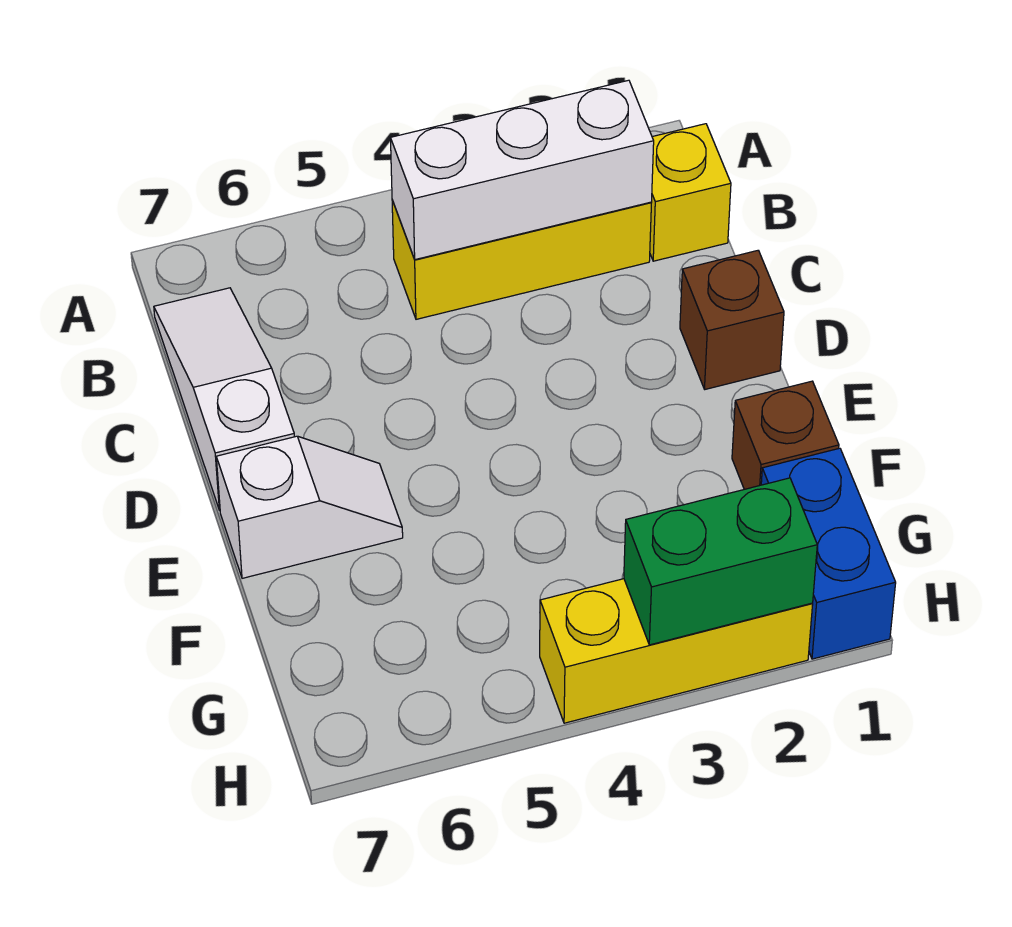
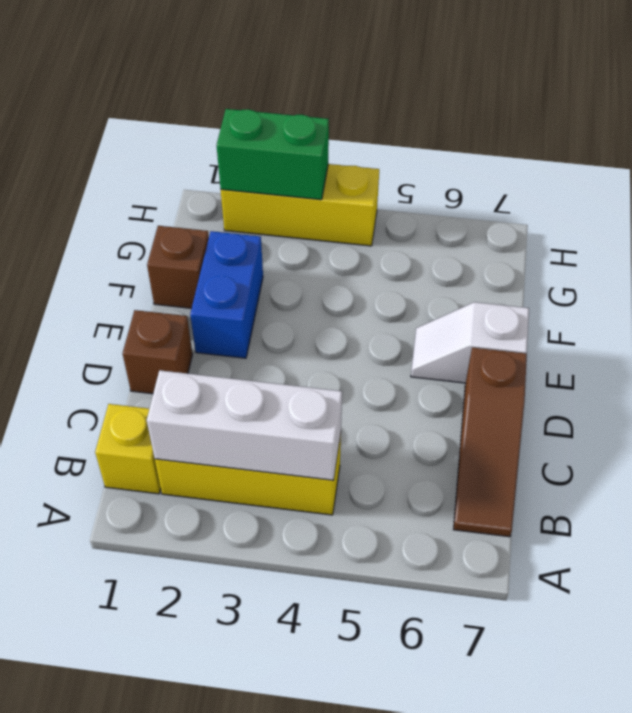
white slope B7:D7 level 1 top D -> brown slope B7:D7 level 1 top D
blue brick G1:H1 level 1 -> blue brick E2:F2 level 1

